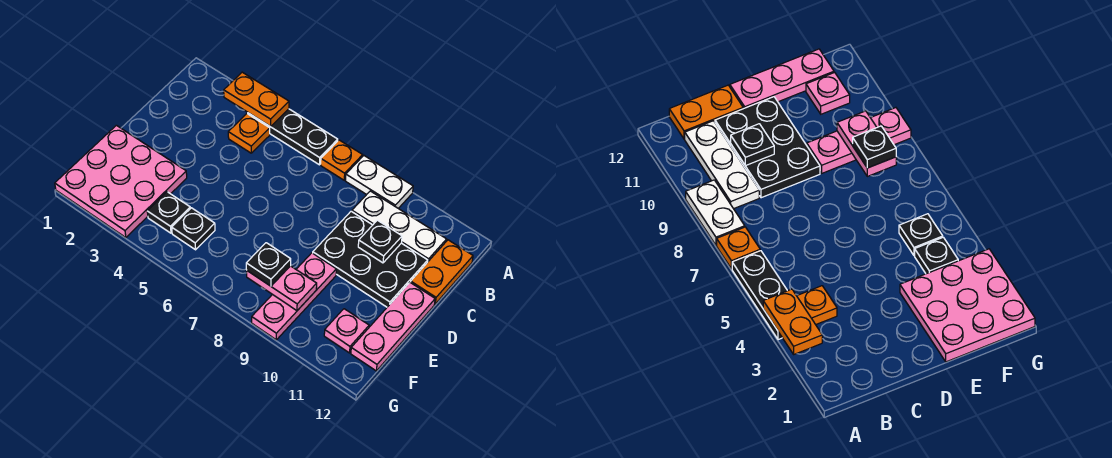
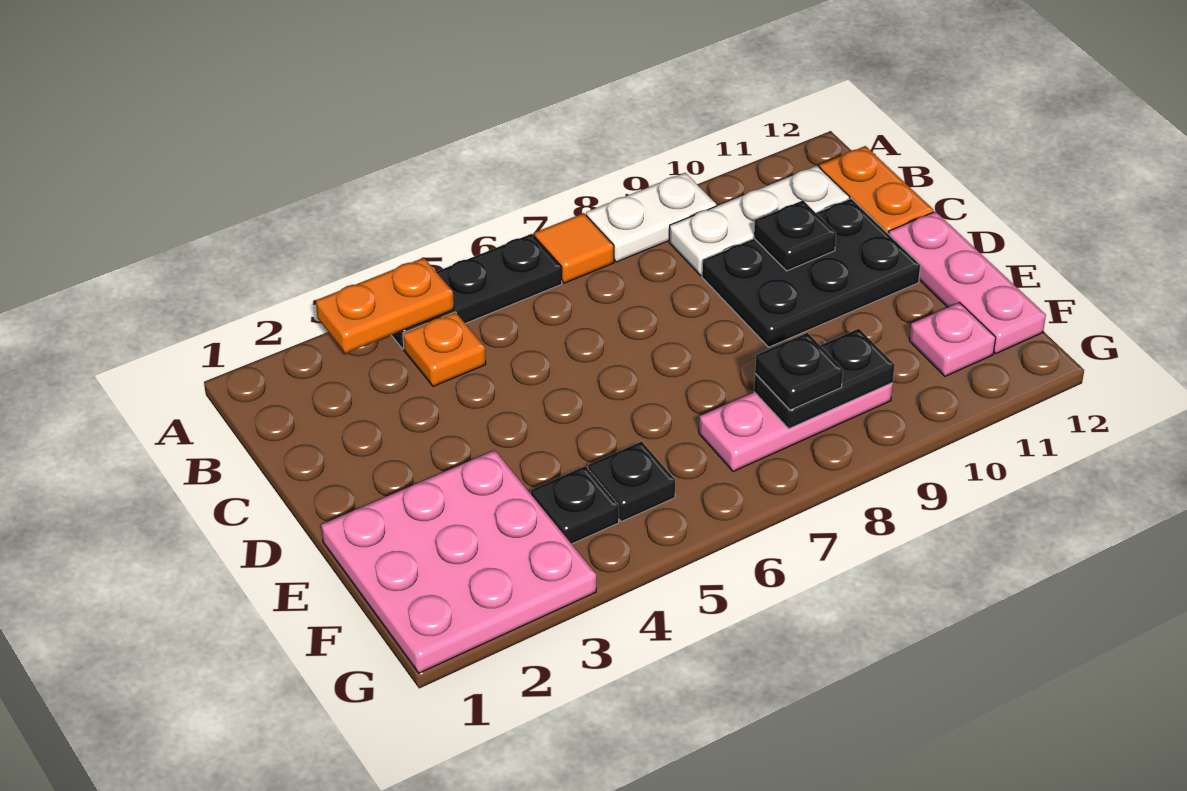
orange plate A7 level 1 -> orange tile A7 level 1
pink plate E9:G9 level 1 -> pink plate F7:F9 level 1
pink plate F8:F9 level 2 -> black plate F8:F9 level 2

